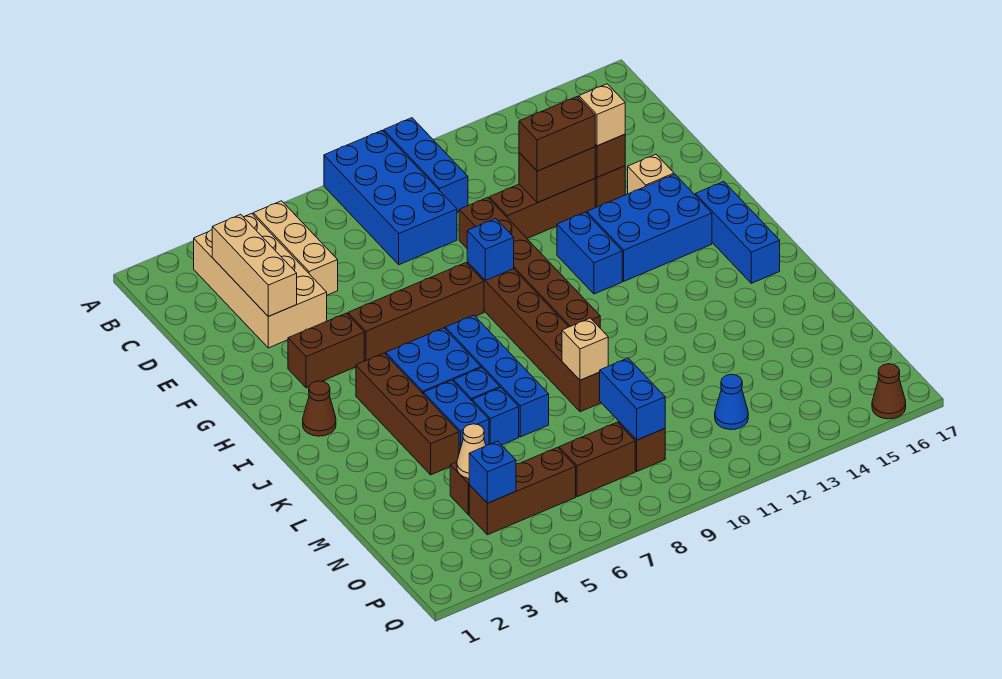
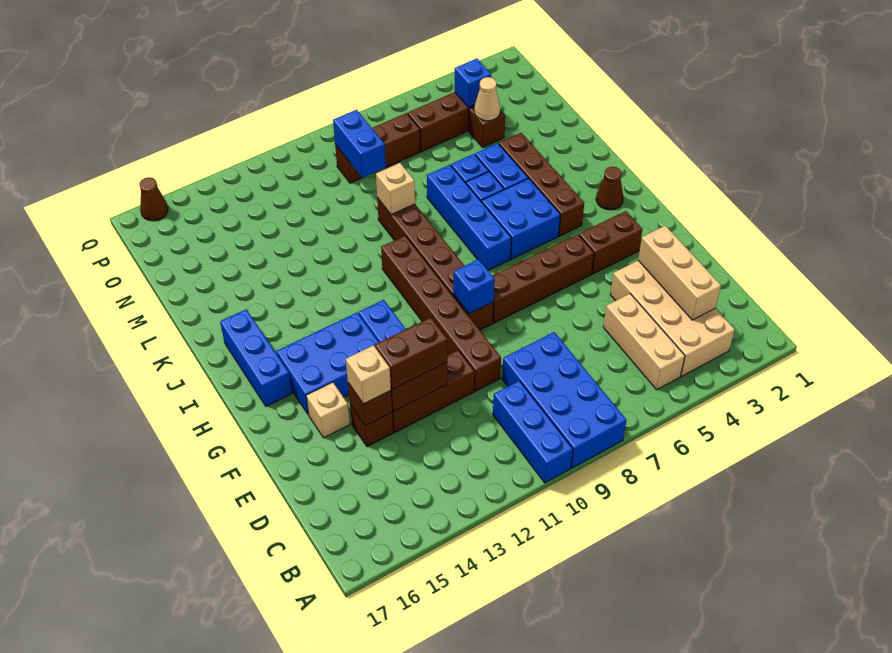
blue cone O12 level 1 -> none

